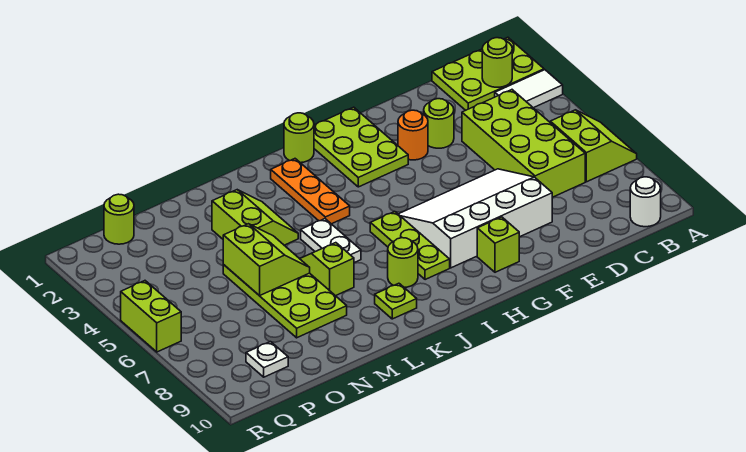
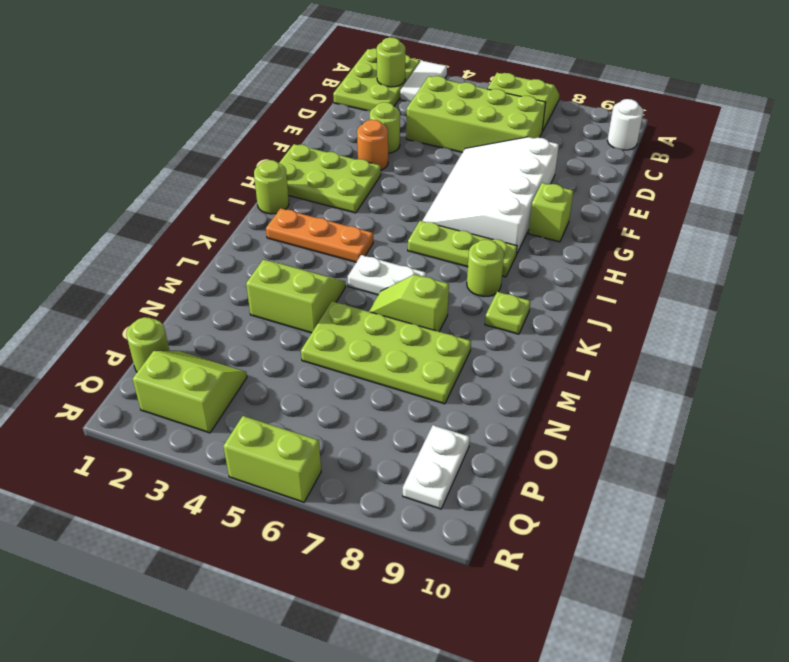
lime slope M5:N6 level 2 top N -> lime slope P2:Q3 level 1 top Q
white plate P9 level 1 -> white plate P9:Q9 level 1

